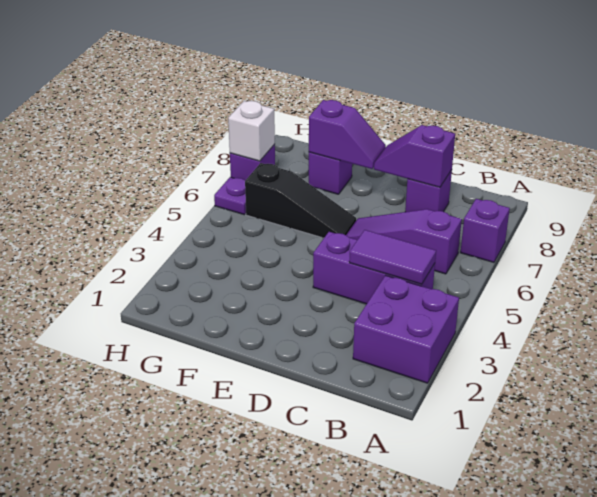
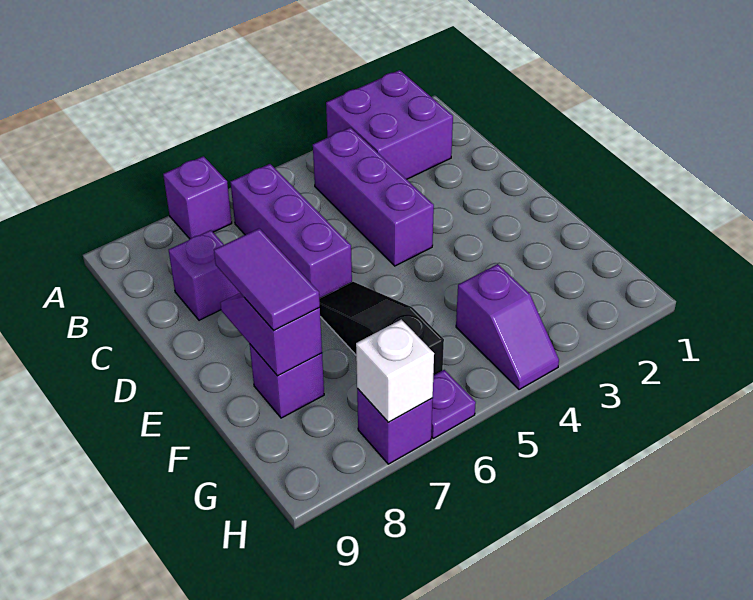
purple tile B4:C4 level 2 -> purple tile E8:F8 level 3
purple slope B6:D6 level 1 top B -> purple brick B6:D6 level 1
purple slope C8:D8 level 2 top C -> purple slope G4:H4 level 1 top G

